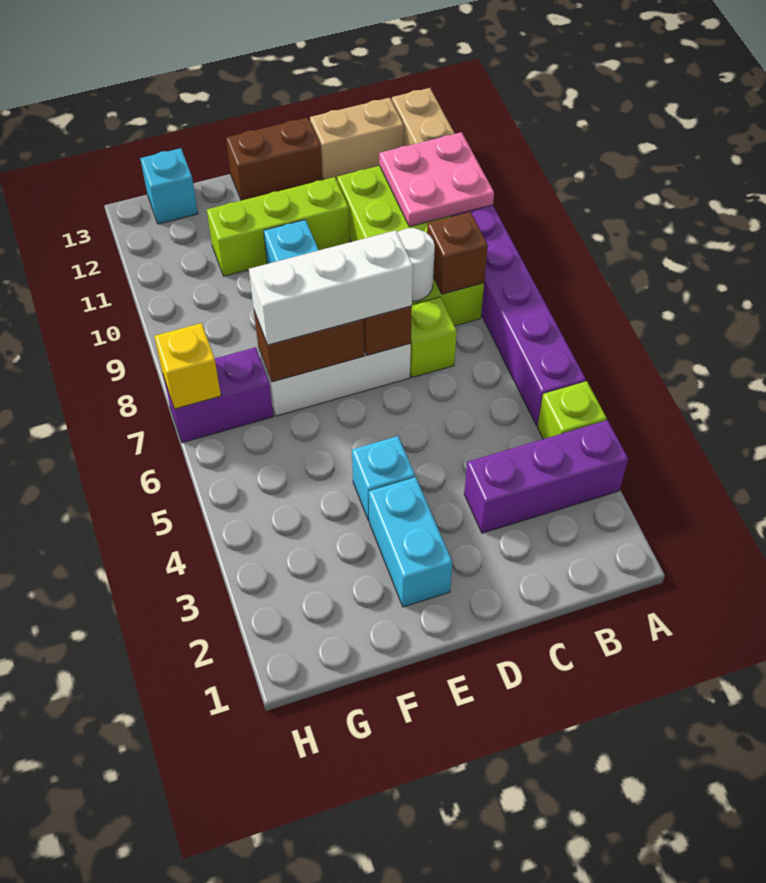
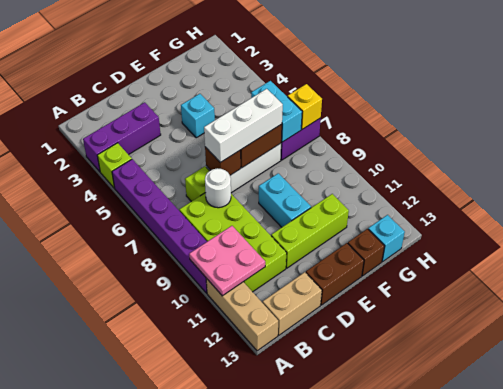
brown brick B8 level 2 -> brown brick F13 level 1
cyan brick E2:E3 level 1 -> cyan brick G6:G7 level 2

